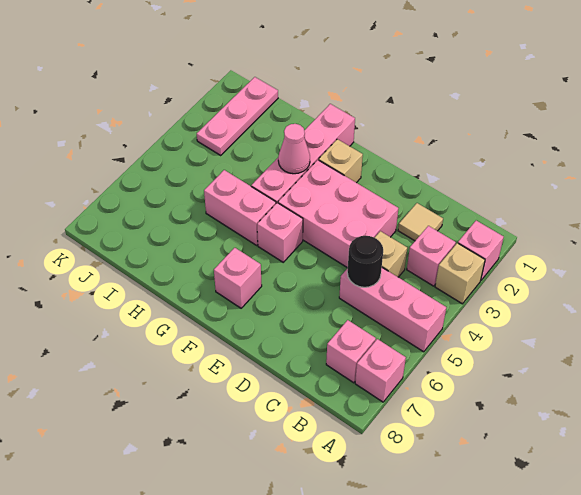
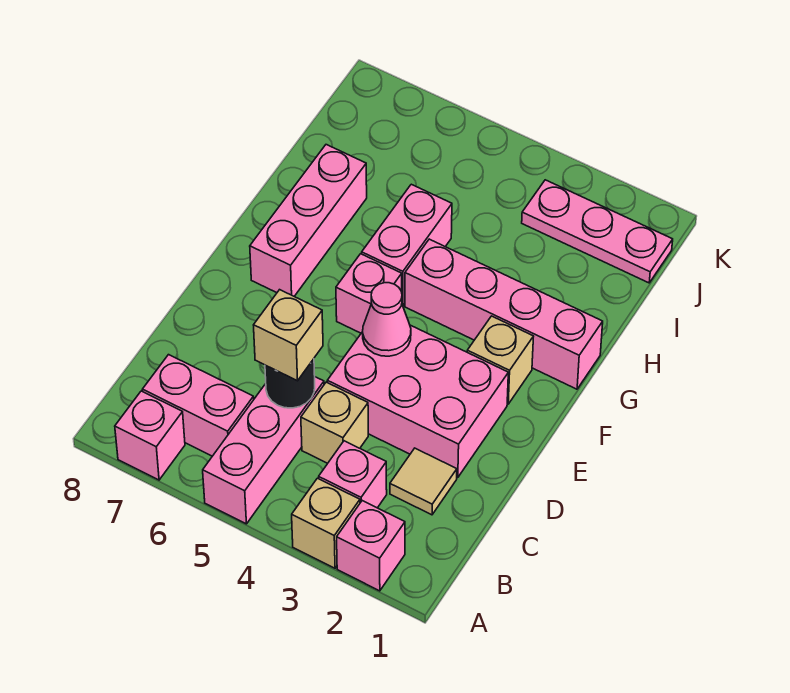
pink brick B7 level 1 -> pink brick B6:B7 level 1
none -> tan brick C5 level 3
pink brick D3:F4 level 1 -> pink brick D2:E4 level 1
pink brick F7 level 1 -> pink brick F7:H7 level 1
pink cone G3 level 2 -> pink cone E4 level 2

